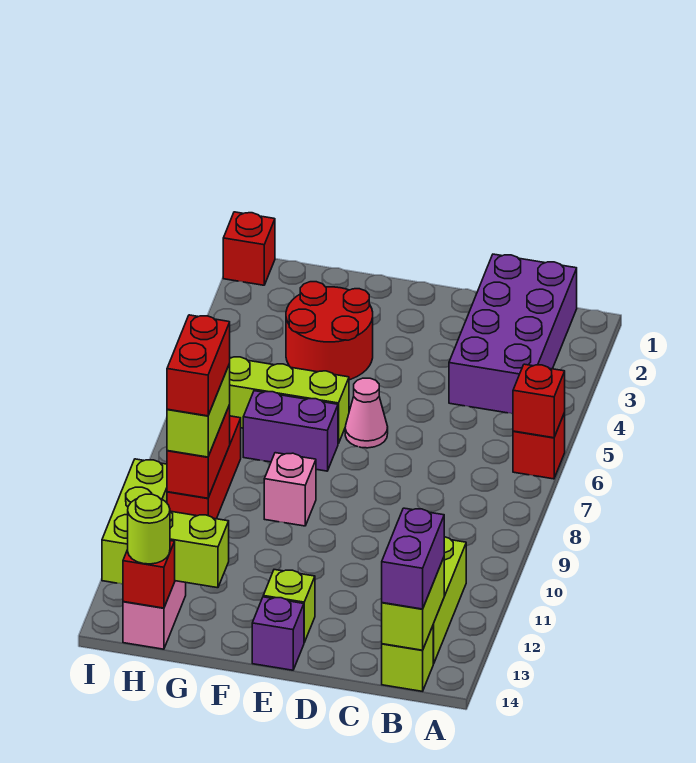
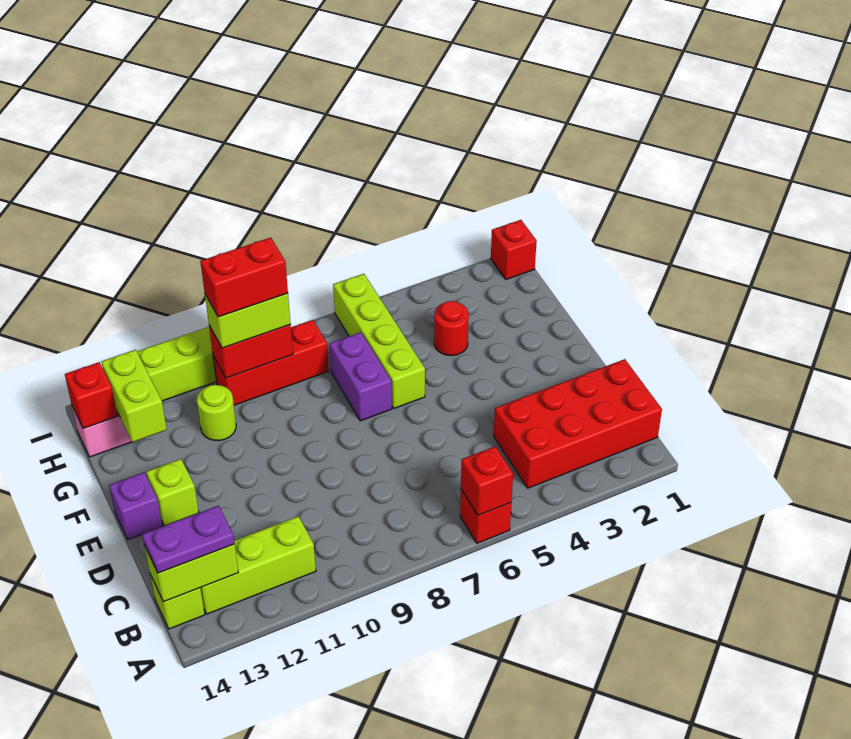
purple brick B1:C4 level 1 -> red brick B1:C4 level 1
purple brick B13:B14 level 3 -> purple plate B13:B14 level 3
pink cone E6 level 1 -> none
red round brick F3:G4 level 1 -> red round brick G4 level 1
pink brick F9 level 1 -> none
lime round brick H14 level 3 -> lime round brick G11 level 1

